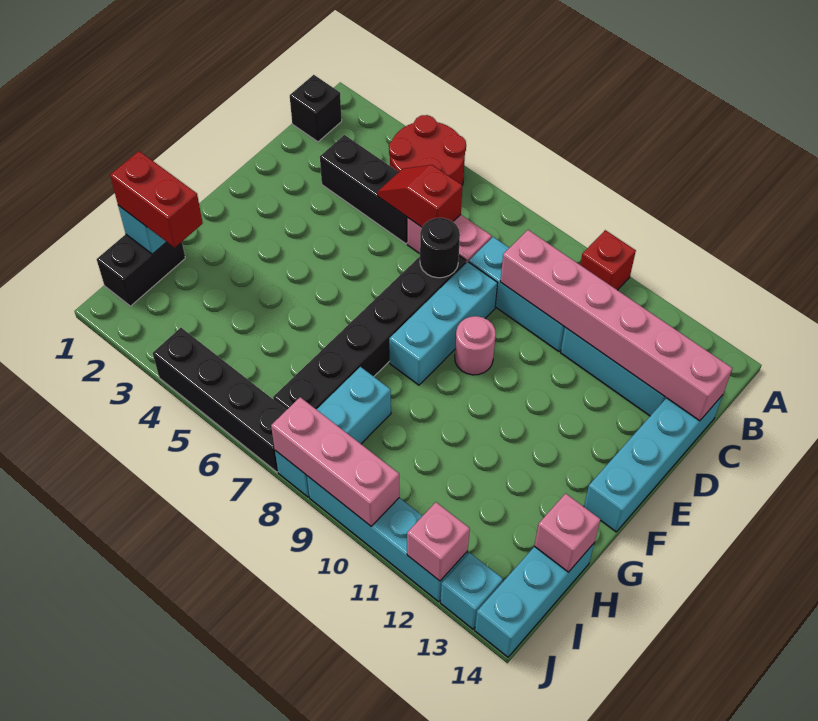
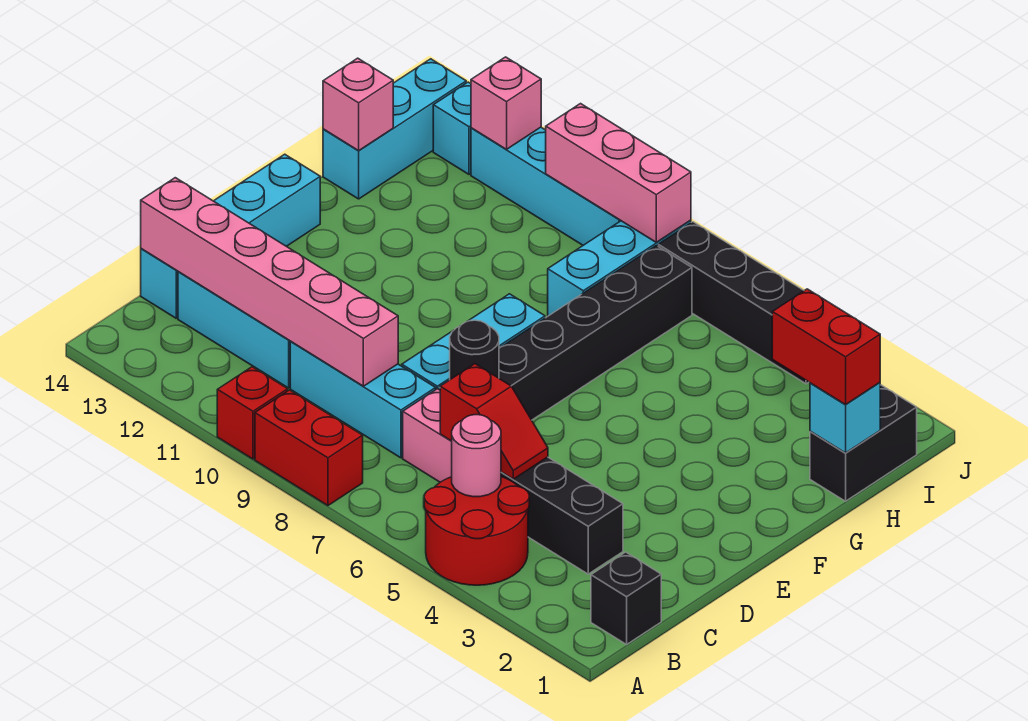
none -> red brick A8:A9 level 1
pink round brick E9 level 1 -> pink round brick B5 level 2

